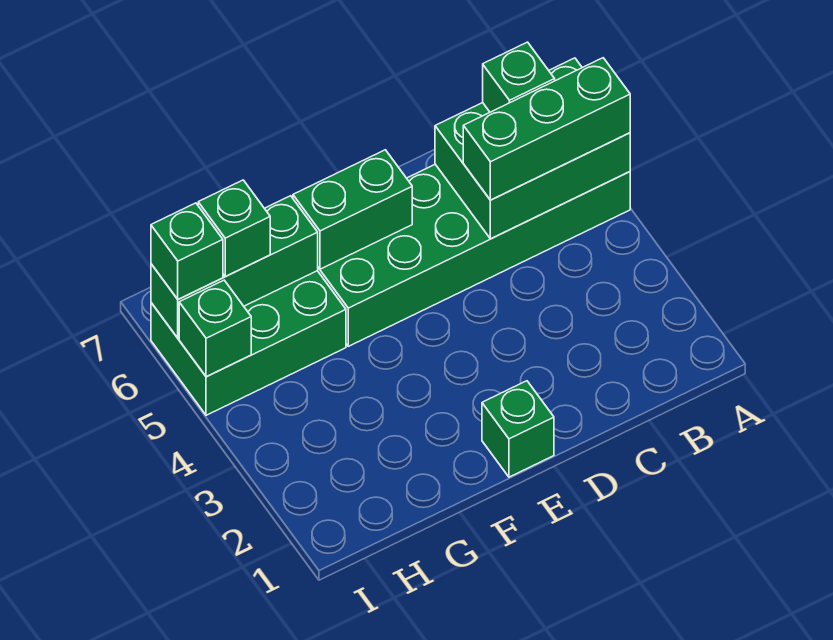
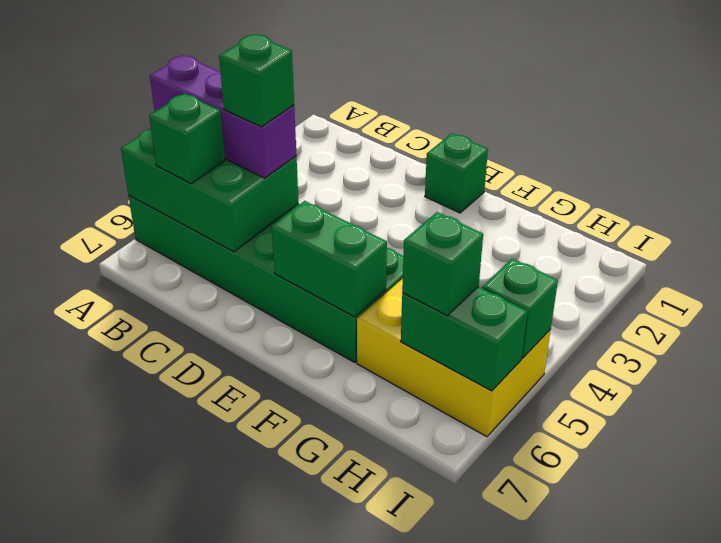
green brick A5:C5 level 3 -> purple brick A5:C5 level 3
green brick G5:I6 level 1 -> yellow brick G5:I6 level 1
green brick G6:I6 level 2 -> green brick H6:I6 level 2
green brick I6 level 3 -> green brick C5 level 4

